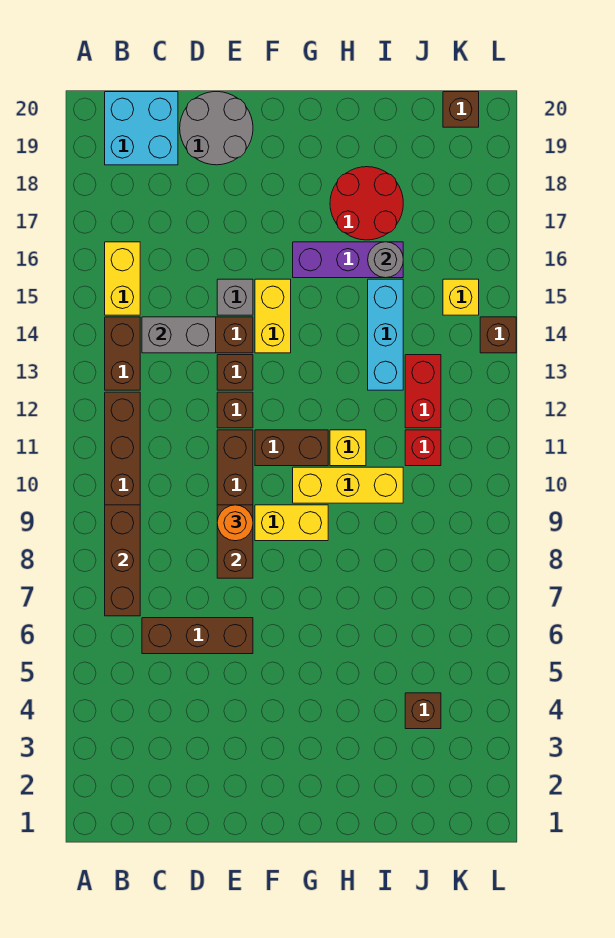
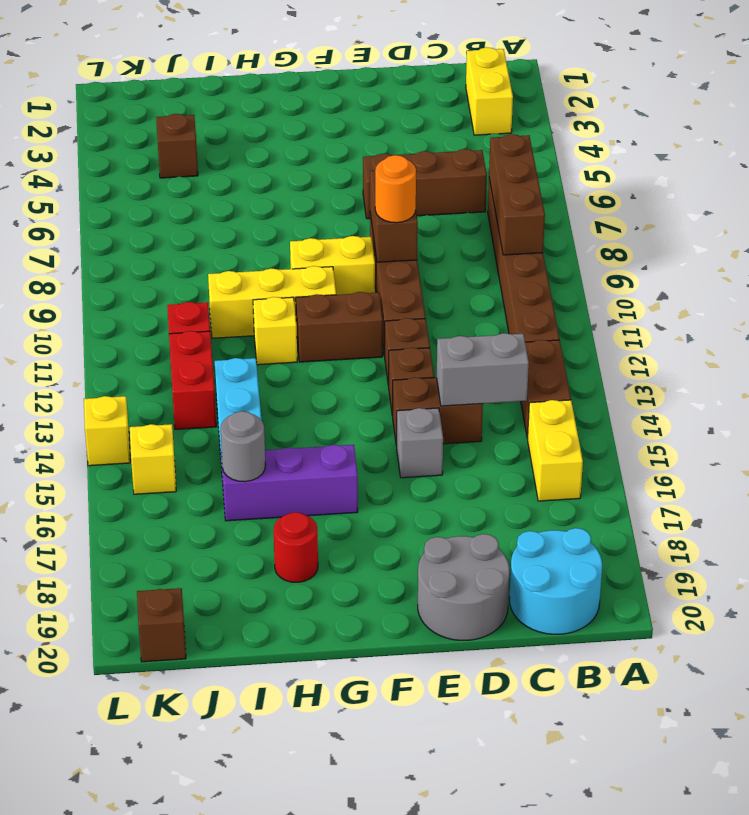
cyan brick B19:C20 level 1 -> cyan round brick B19:C20 level 1
yellow brick F14:F15 level 1 -> yellow brick B2:B3 level 1
red round brick H17:I18 level 1 -> red round brick H18 level 1
brown brick L14 level 1 -> yellow brick L14 level 1

